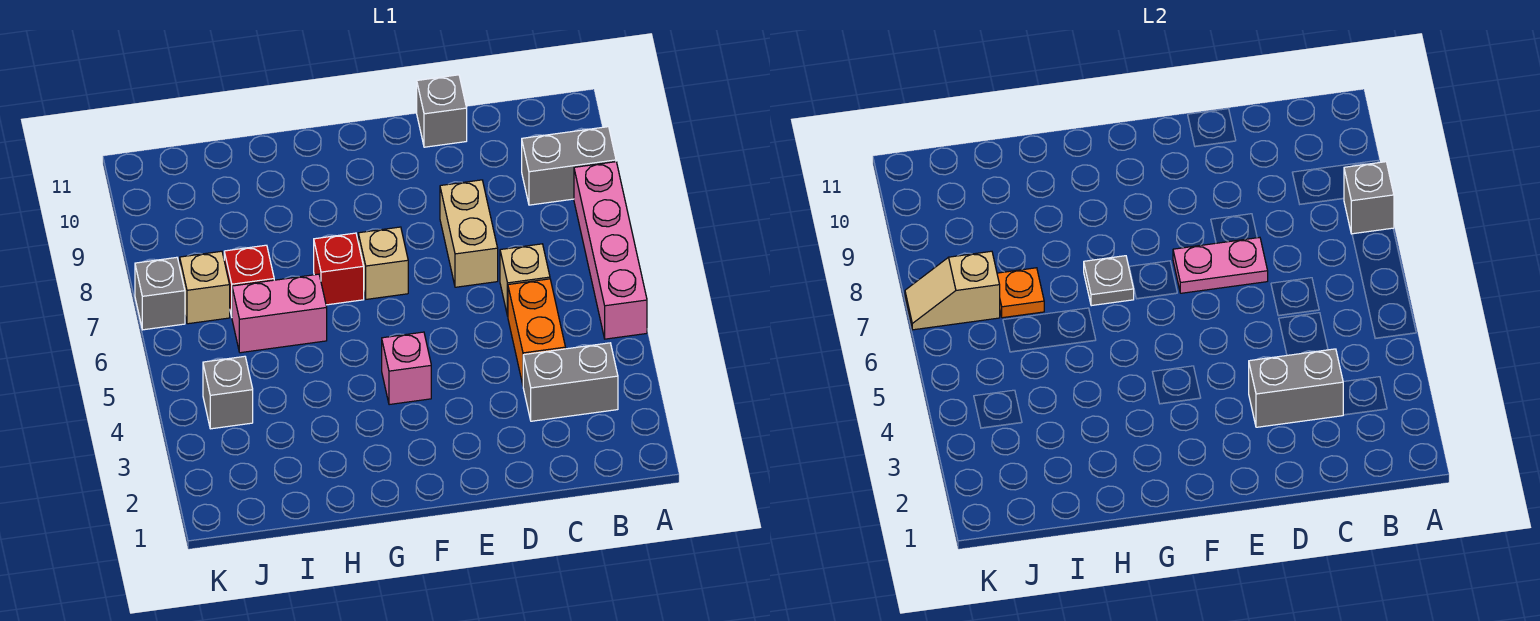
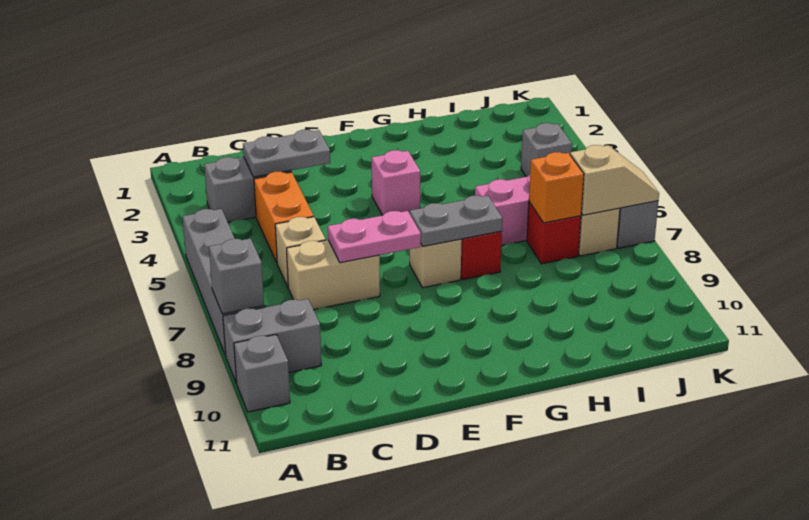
pink brick A5:A8 level 1 -> grey brick A5:A8 level 1
grey brick C3:D3 level 2 -> grey plate C3:D3 level 2
tan brick D7:D8 level 1 -> tan brick C7:D7 level 1
grey brick D11 level 1 -> grey brick A10 level 1
grey plate G7 level 2 -> grey plate F7:G7 level 2
orange plate I7 level 2 -> orange brick I7 level 2

